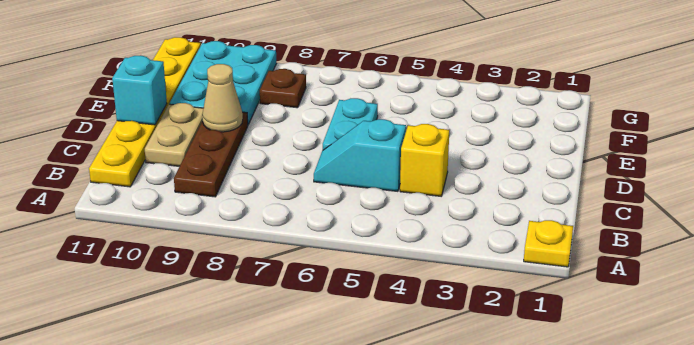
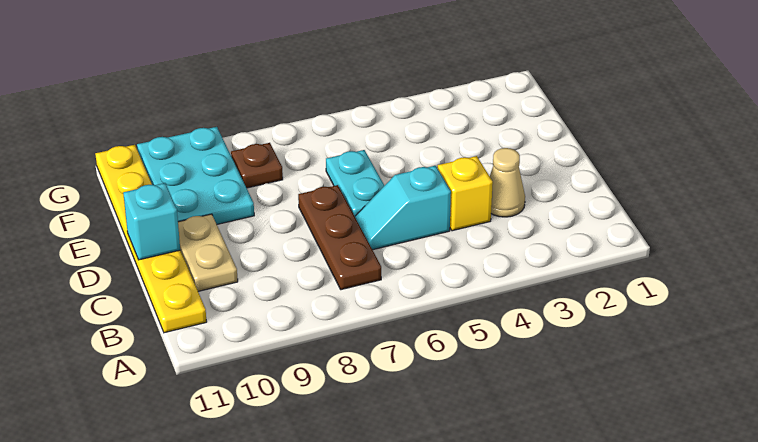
yellow plate A1 level 1 -> none
brown plate B9:D9 level 1 -> brown plate B7:D7 level 1
tan cone D9 level 2 -> tan cone C3 level 1

